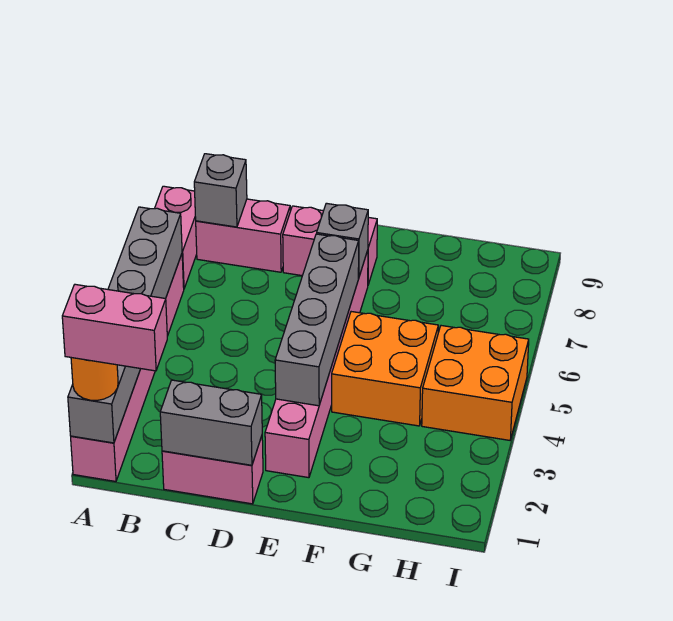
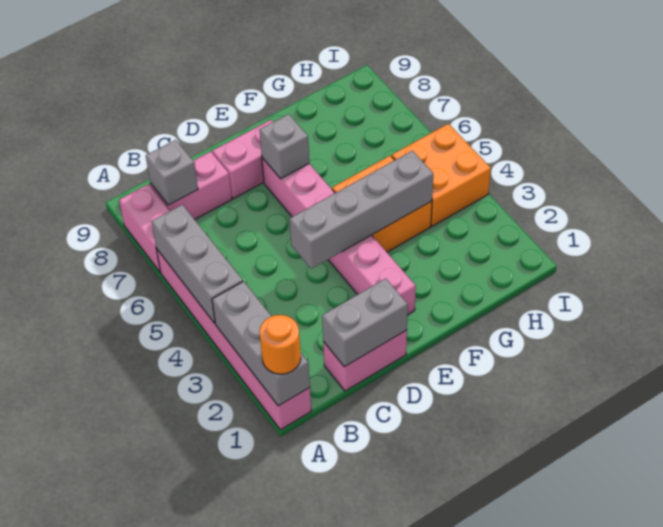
pink brick A1:B1 level 4 -> none
grey brick E3:E6 level 2 -> grey brick D4:G4 level 2

